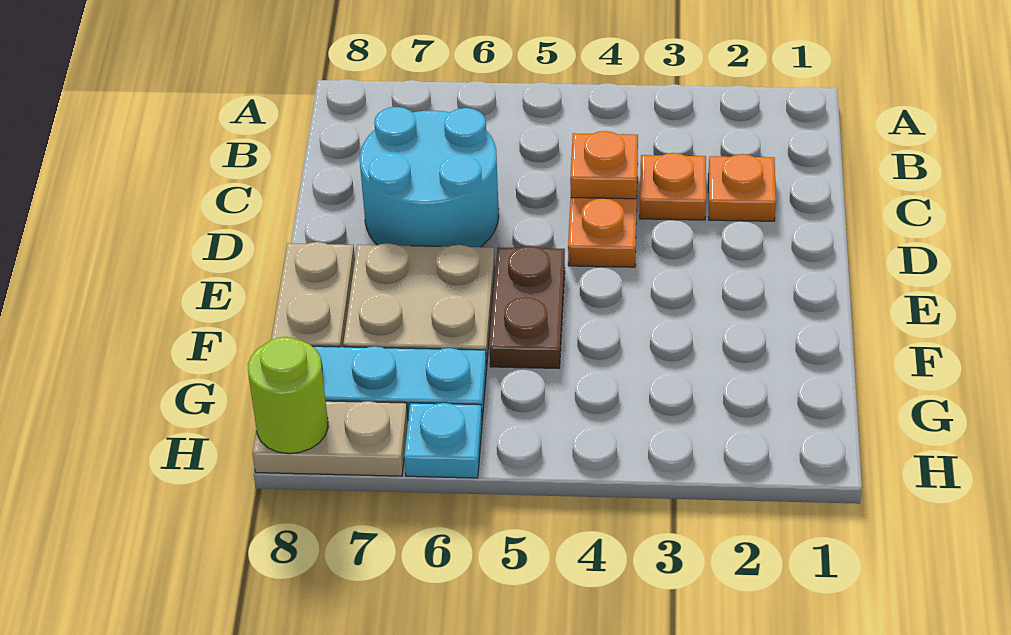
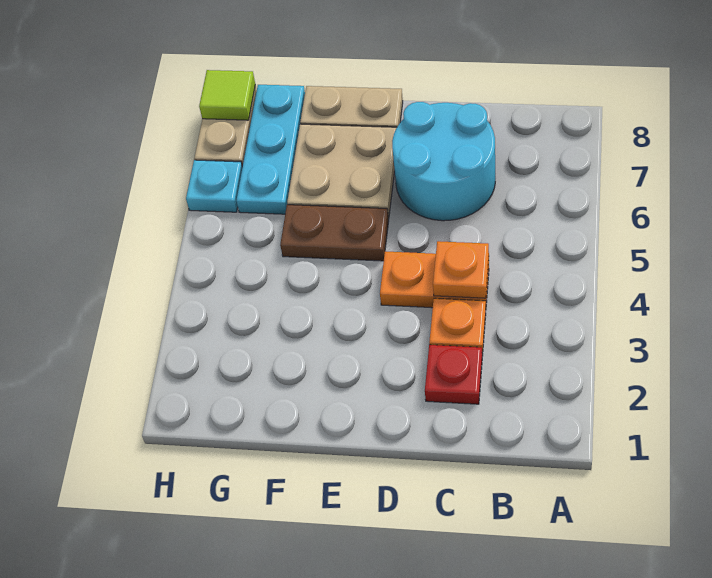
orange plate C2 level 1 -> red plate C2 level 1
lime round brick H8 level 2 -> lime tile H8 level 2

